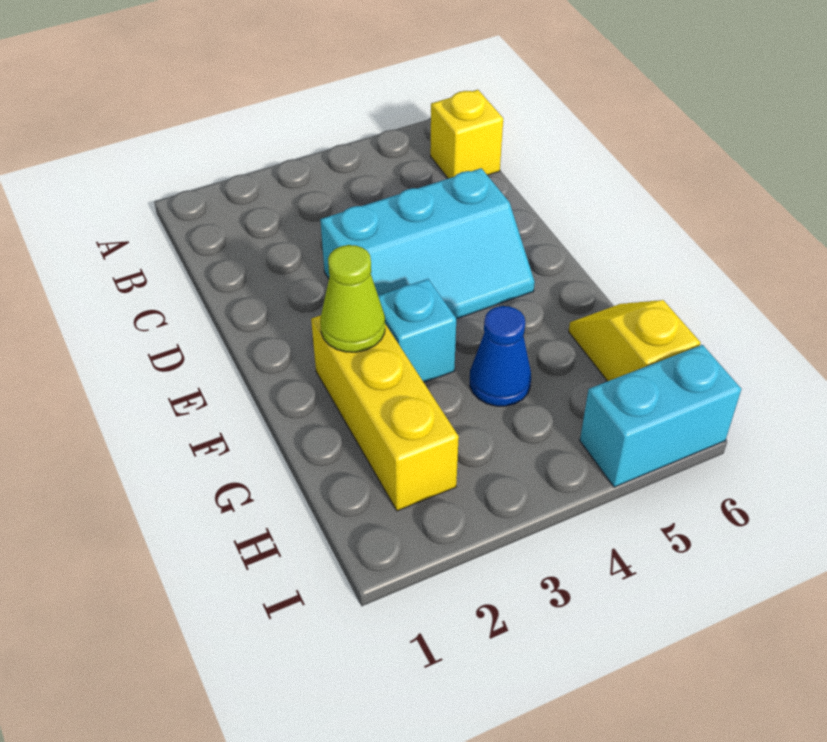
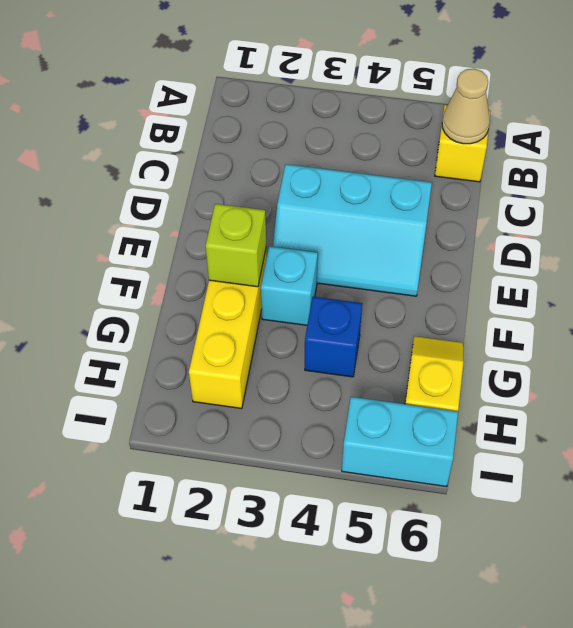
none -> tan cone B6 level 2
lime cone F2 level 2 -> lime brick F2 level 2
blue cone G4 level 1 -> blue brick G4 level 1

